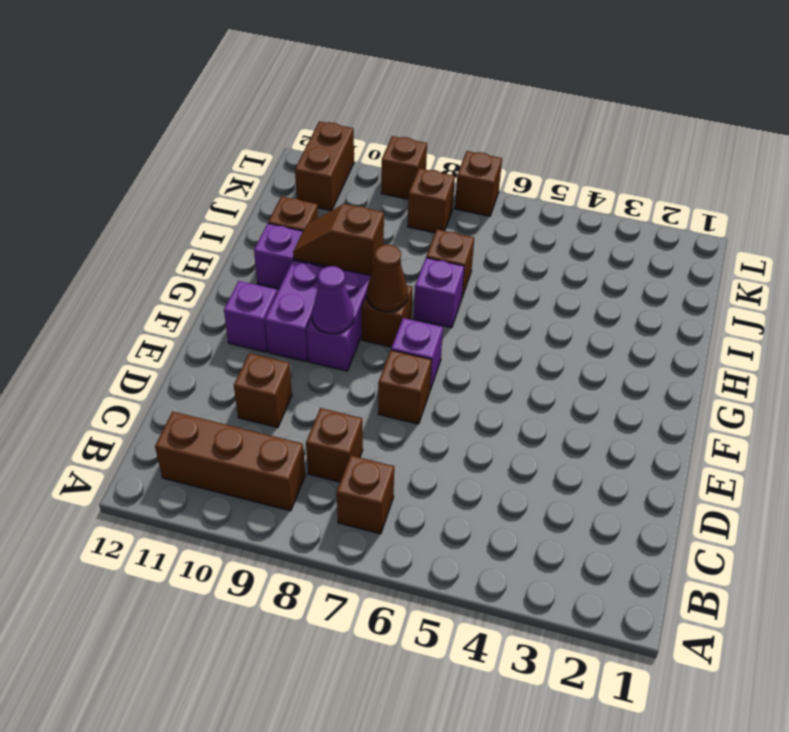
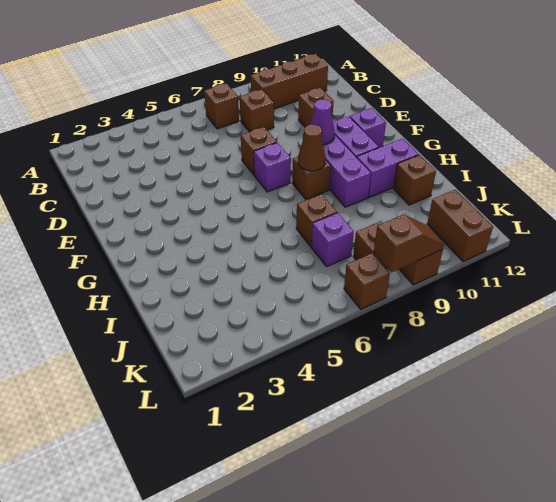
purple brick H7 level 1 -> purple brick J7 level 1
brown slope H9:H10 level 2 top 9 -> brown slope L8:L9 level 2 top 8

